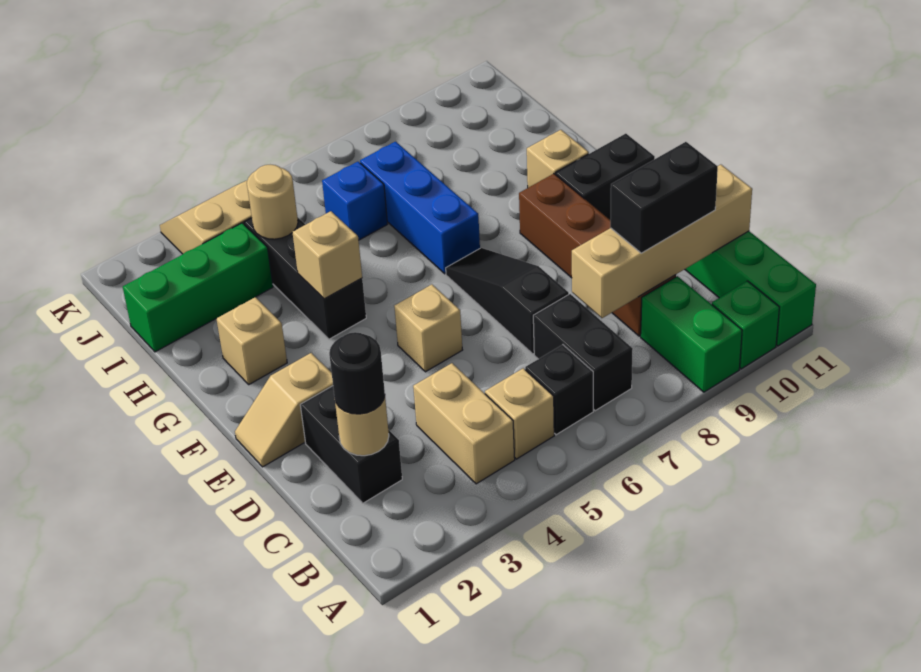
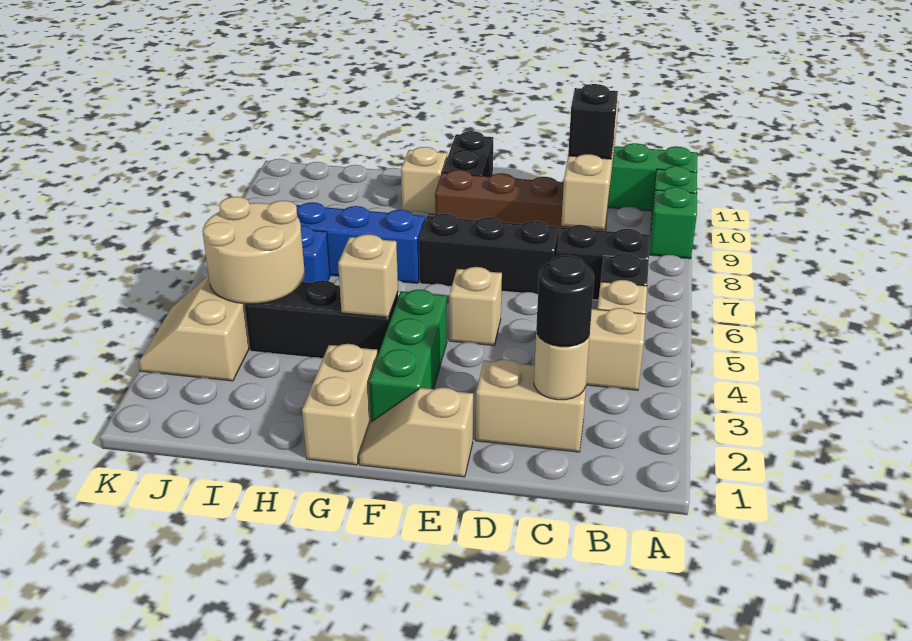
green brick A9:B9 level 1 -> green brick A9 level 1
black brick C2:D2 level 1 -> tan brick C2:D2 level 1
black brick C9:C10 level 3 -> black brick C9 level 3
black slope D7:F7 level 1 top D -> black brick D7:F7 level 1
tan slope E1:E2 level 1 top 2 -> tan slope E1:F1 level 1 top E
tan brick G2 level 1 -> tan brick G1:G2 level 1
green brick I1:I3 level 1 -> green brick F2:F4 level 1
tan round brick I4 level 2 -> tan round brick I4:J5 level 2

